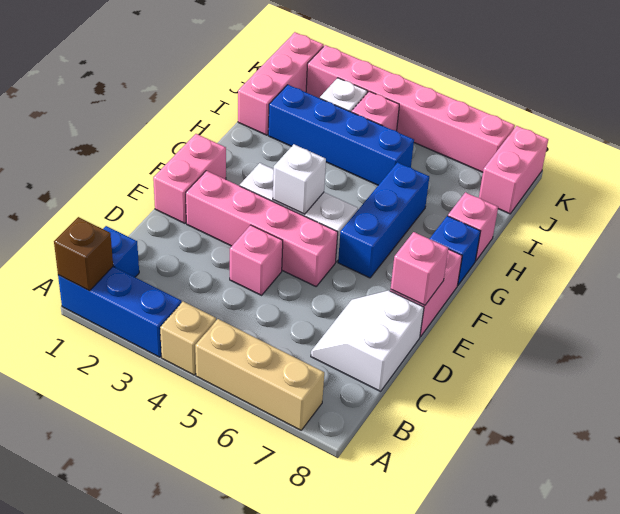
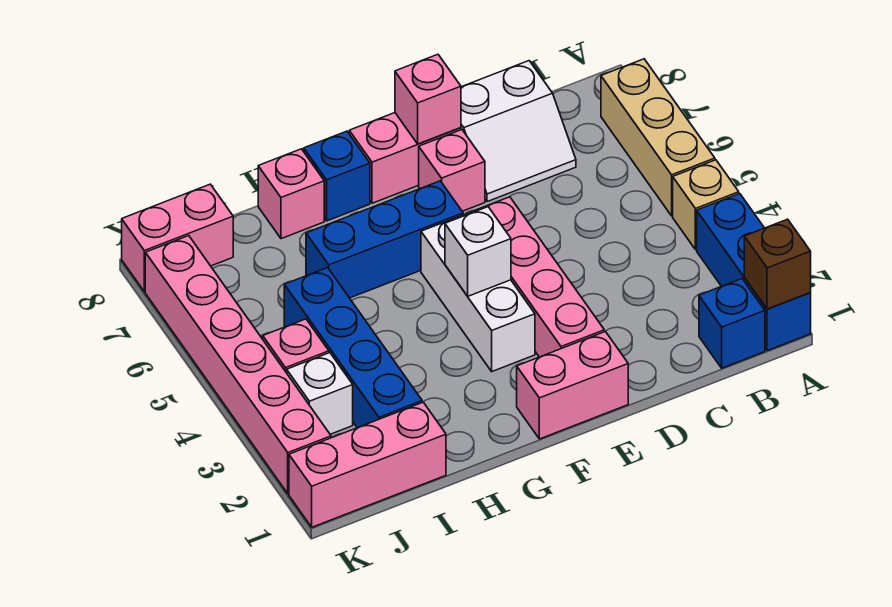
pink brick D4 level 1 -> pink brick E7 level 1

